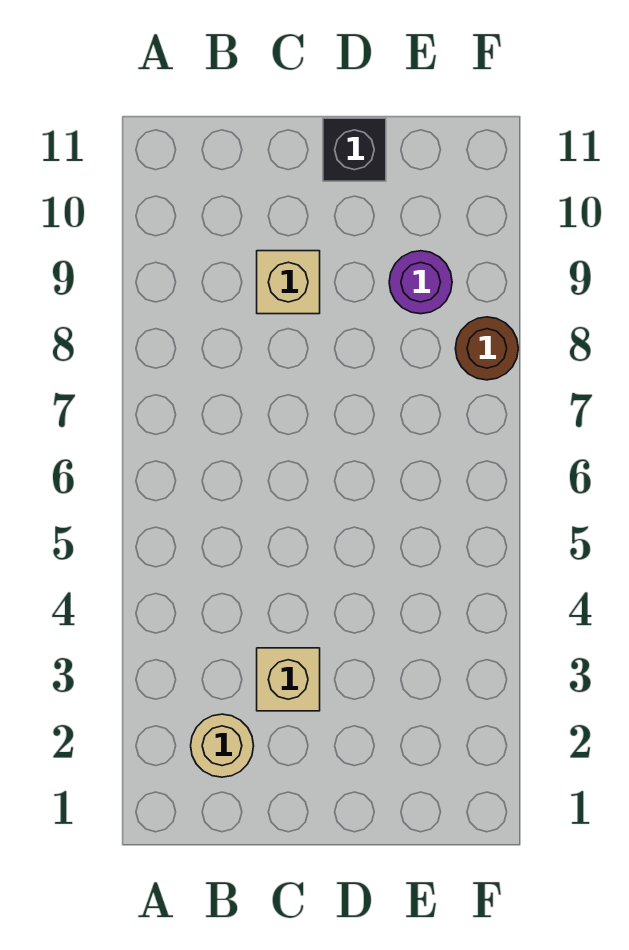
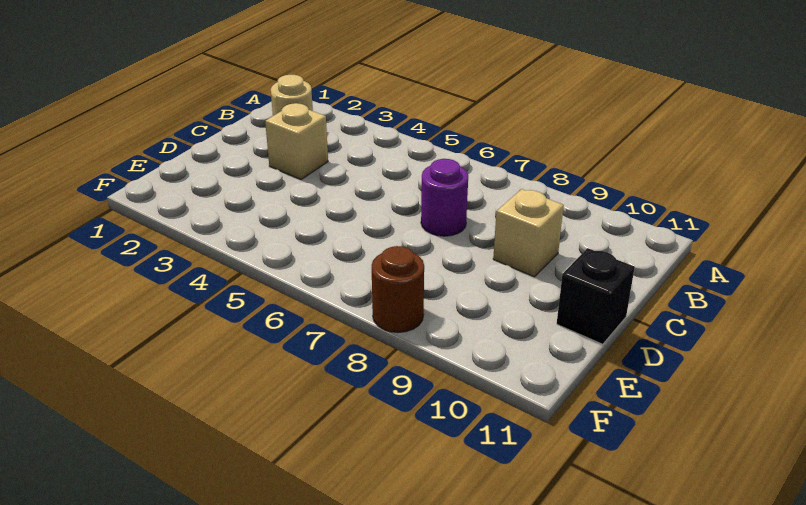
purple round brick E9 level 1 -> purple round brick C7 level 1

